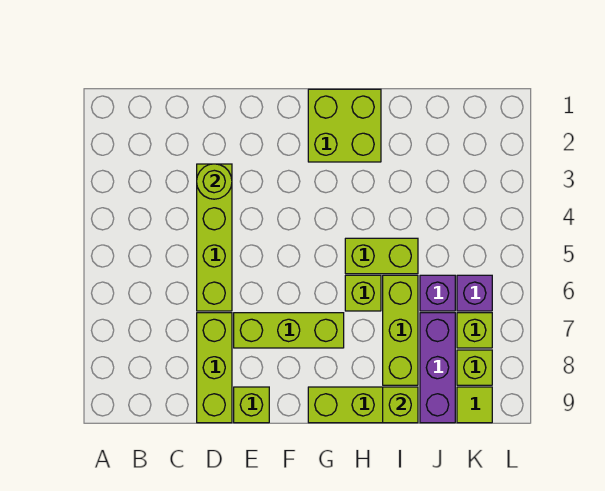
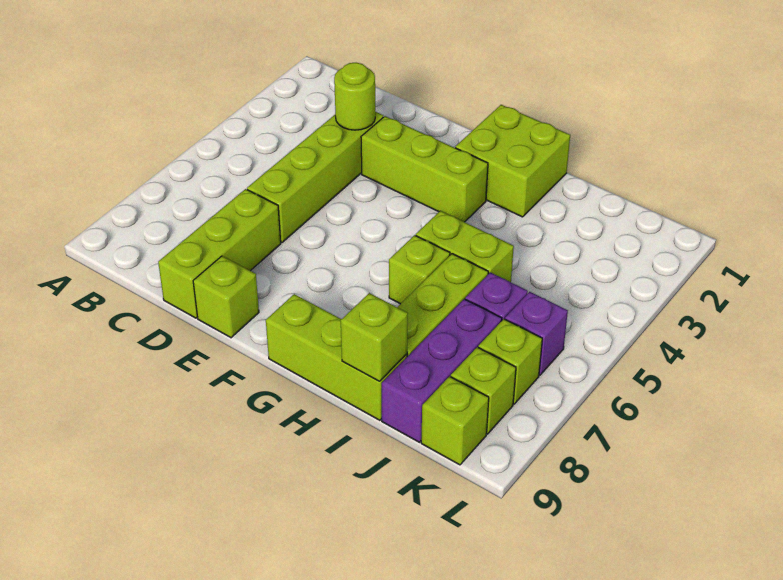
lime brick E7:G7 level 1 -> lime brick E3:G3 level 1
lime tile K9 level 1 -> lime brick K9 level 1

